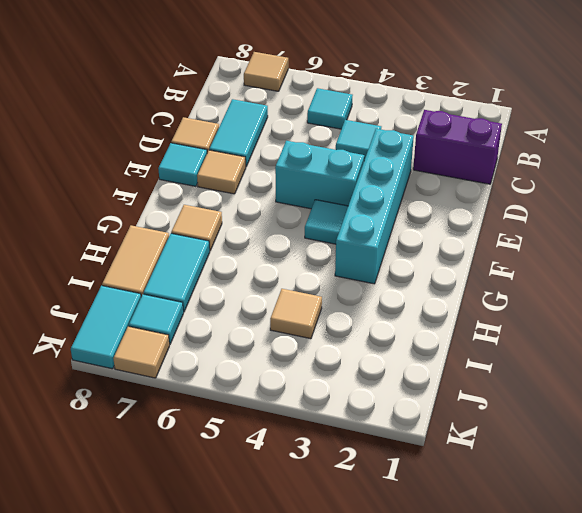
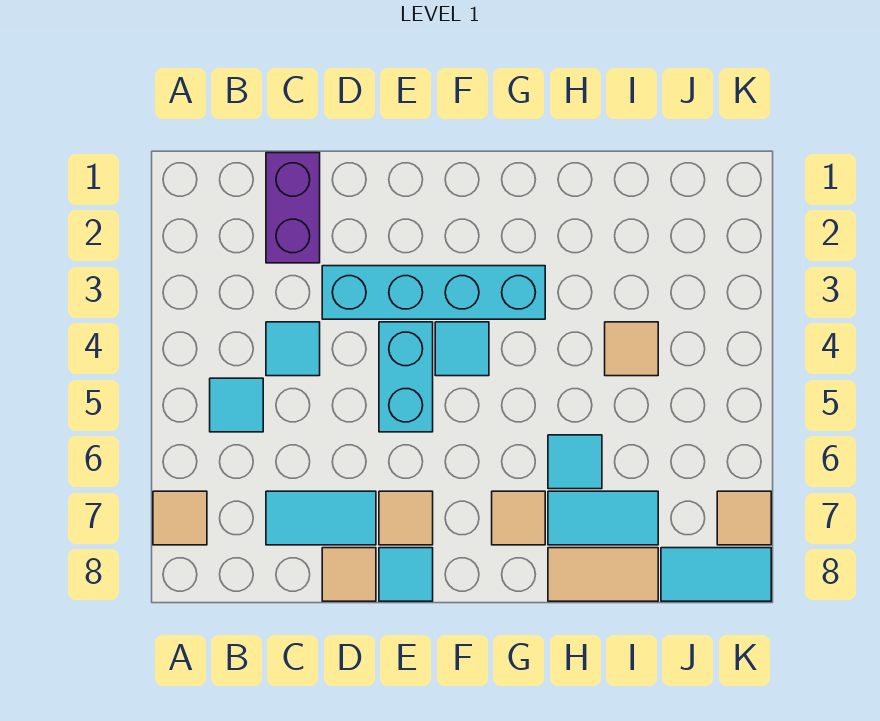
cyan tile J7 level 1 -> cyan tile H6 level 1

